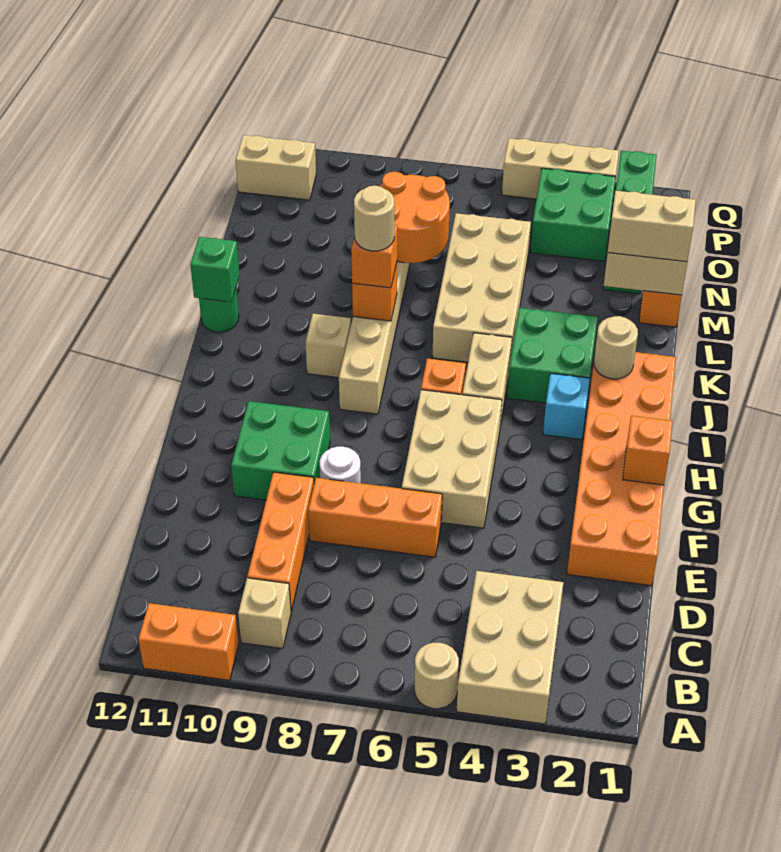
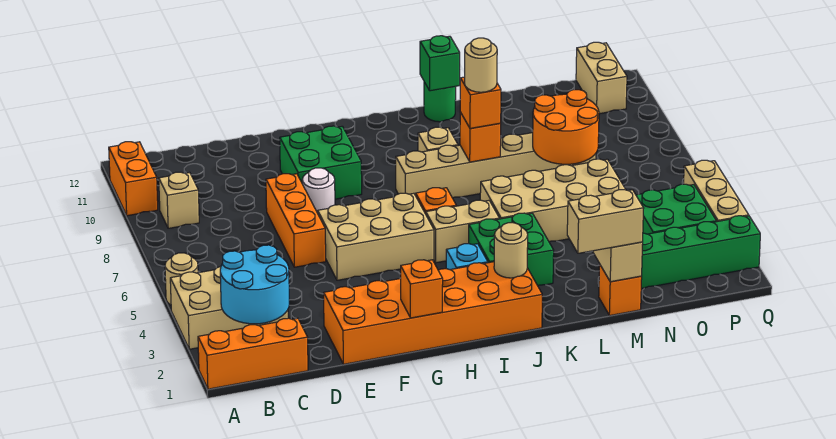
none -> cyan round brick B2:C3 level 2
orange brick C9:E9 level 1 -> orange brick A1:C1 level 1
tan brick M1:M2 level 3 -> tan brick L1:M1 level 3

